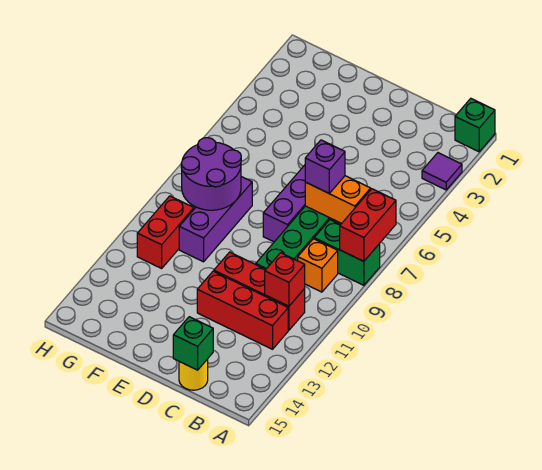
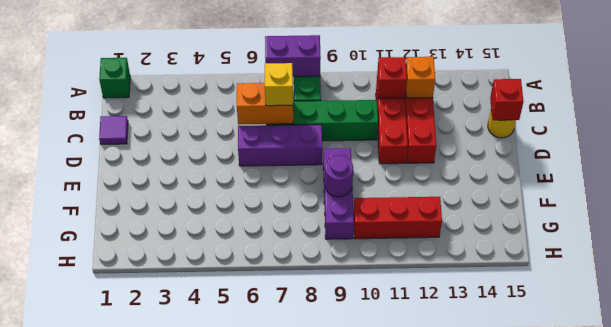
purple tile A3 level 1 -> purple tile C1 level 1
red brick A7:A8 level 2 -> purple brick A7:A8 level 2
orange brick B7:C7 level 2 -> orange brick C6:C7 level 2
orange brick B9 level 1 -> orange brick B12 level 2
purple brick C7 level 3 -> yellow brick C7 level 3
green brick C15 level 2 -> red brick C15 level 2
purple brick F8:F10 level 1 -> purple brick E9:G9 level 1
purple round brick F8:G9 level 2 -> purple round brick F9 level 2
red brick G10:G11 level 1 -> red brick G10:G12 level 1

